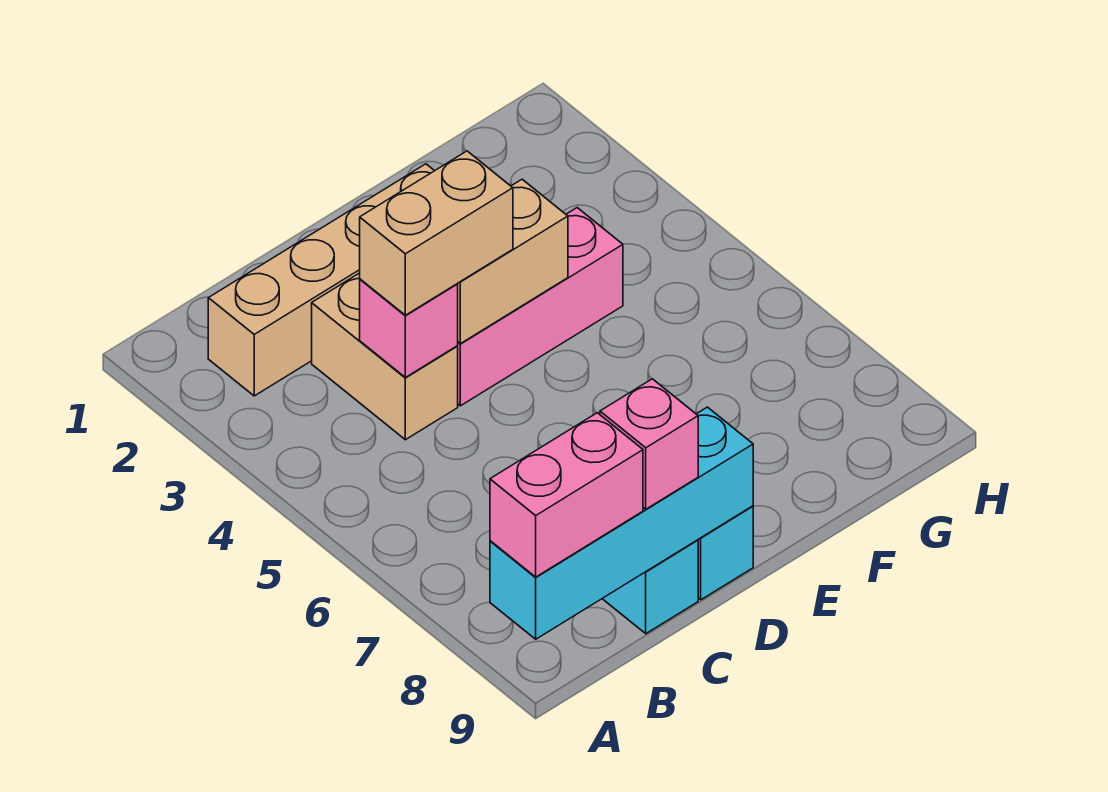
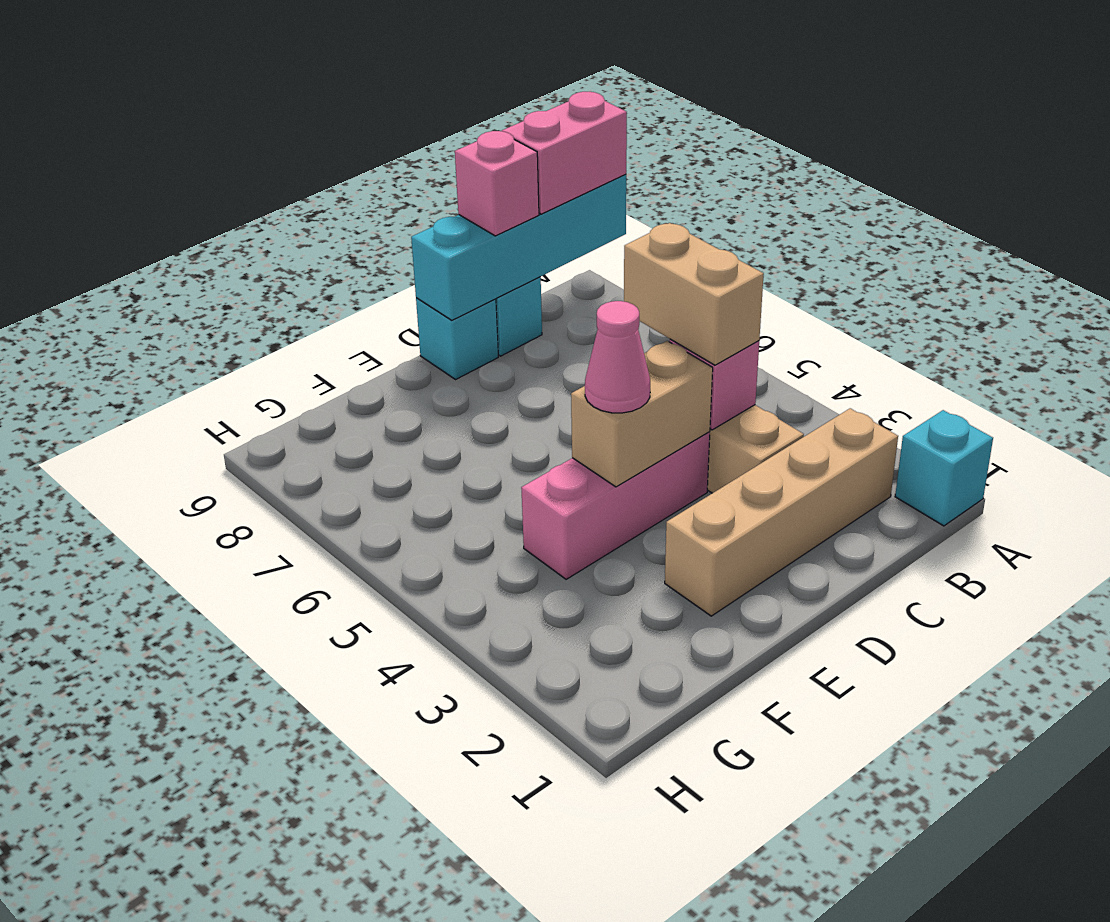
none -> cyan brick A1 level 1
tan brick C4:D4 level 3 -> tan brick C4:C5 level 3
none -> pink cone E4 level 3

